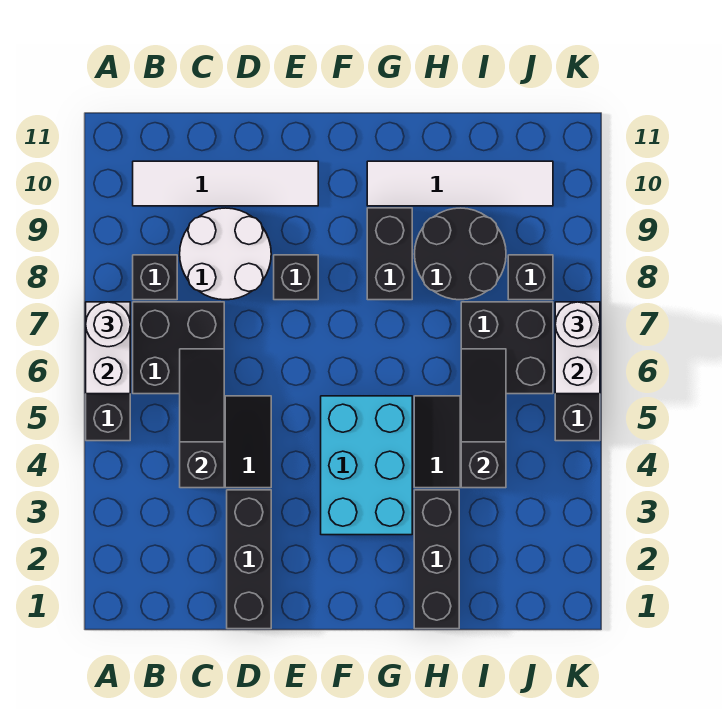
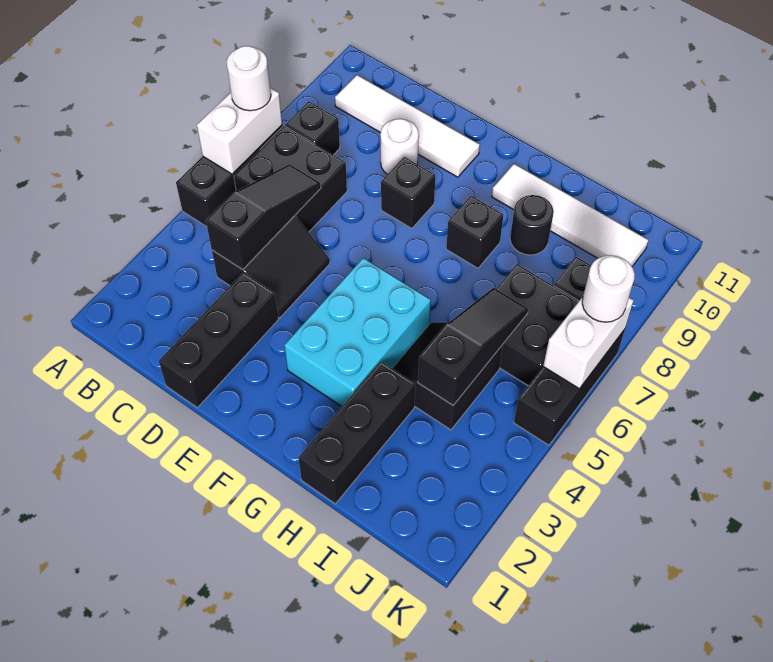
white round brick C8:D9 level 1 -> white round brick D9 level 1
black brick G8:G9 level 1 -> black brick G8 level 1
black round brick H8:I9 level 1 -> black round brick H9 level 1

